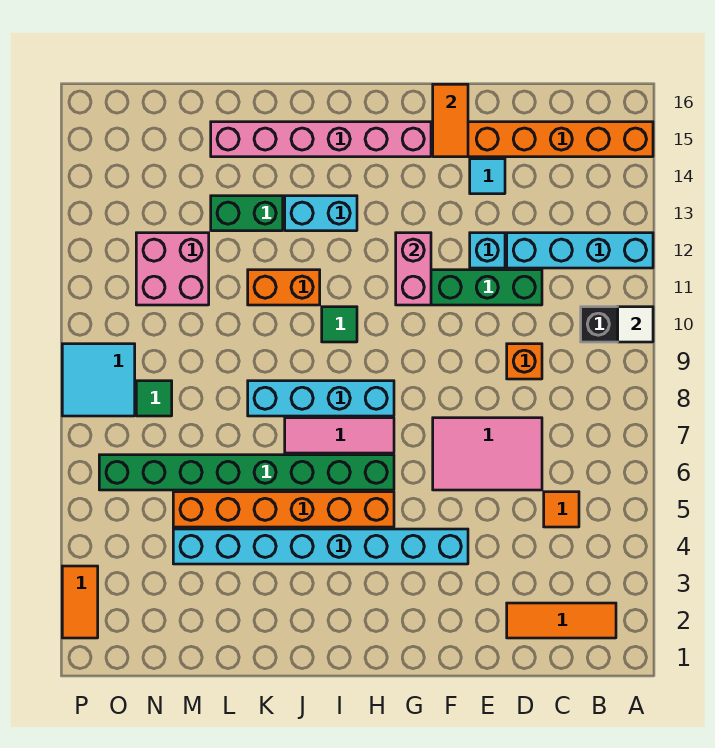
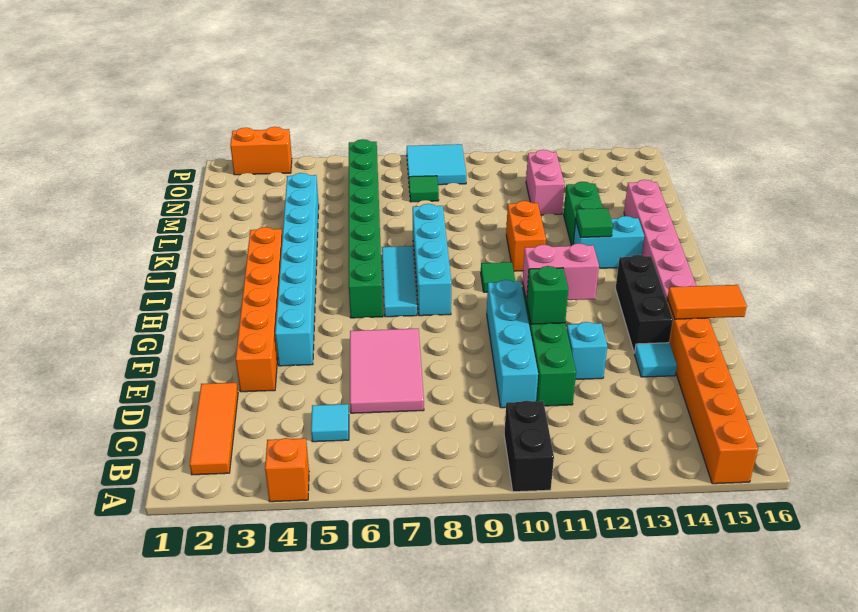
white tile A10 level 2 -> none
cyan brick A12:D12 level 1 -> cyan brick D10:G10 level 1
orange tile C5 level 1 -> cyan tile C5 level 1
orange brick D9 level 1 -> orange brick A4 level 1
none -> green brick F11 level 2
none -> black brick F14:H14 level 1
orange brick H5:M5 level 1 -> orange brick E3:J3 level 1
pink tile H7:J7 level 1 -> cyan tile H7:J7 level 1
cyan brick I13:J13 level 1 -> cyan brick J13:J14 level 1
none -> green tile J13 level 2
pink brick M11:N12 level 1 -> pink brick M12:N12 level 1
orange tile P2:P3 level 1 -> orange brick P2:P3 level 1

